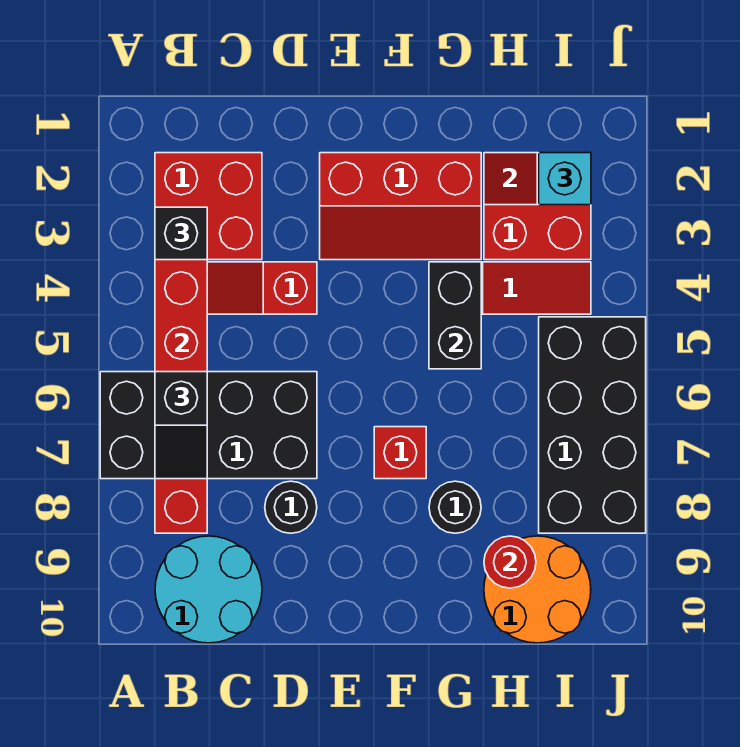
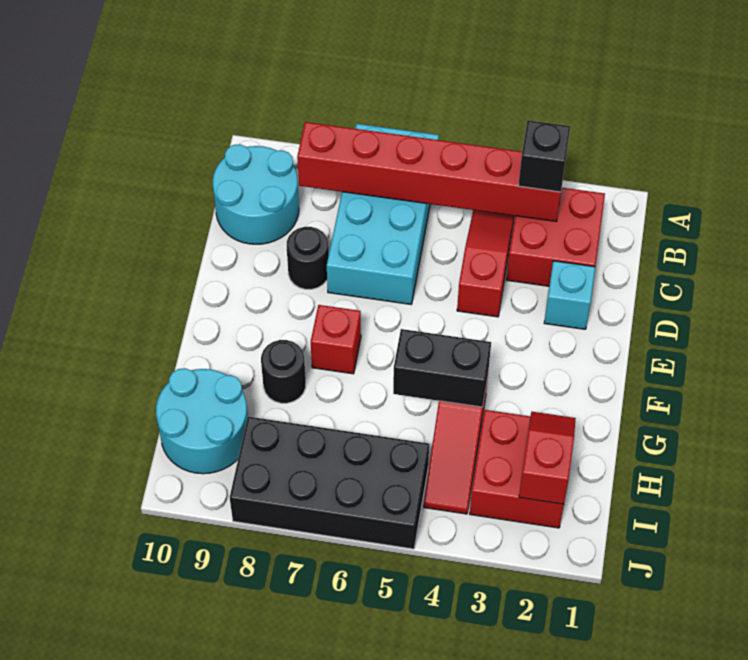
black brick A6:D7 level 1 -> cyan brick A6:D7 level 1
black slope B6:B7 level 3 top 6 -> none
red slope E2:G3 level 1 top 2 -> none
orange round brick H9:I10 level 1 -> cyan round brick H9:I10 level 1
red round brick H9 level 2 -> none
cyan brick I2 level 3 -> cyan brick D2 level 1

